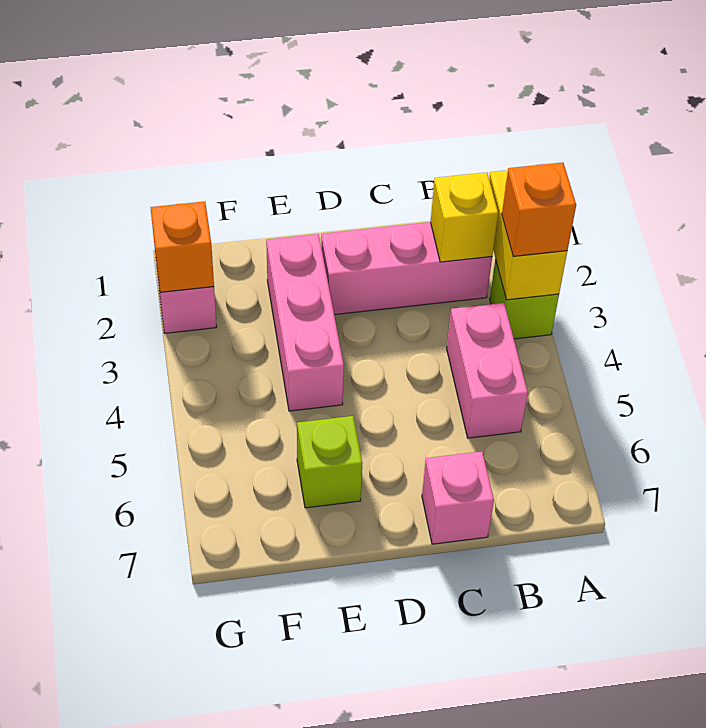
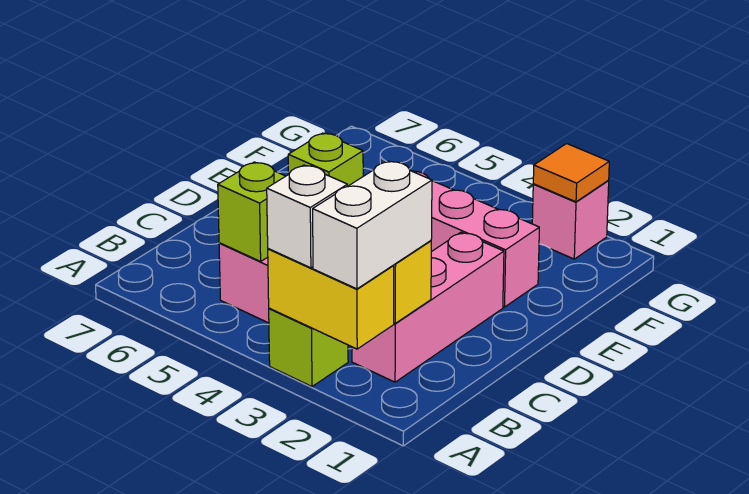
none -> white brick A2:B2 level 3
orange brick A3 level 3 -> white brick A3 level 3
none -> lime brick B5 level 2
pink brick C7 level 1 -> none
orange brick G2 level 2 -> orange tile G2 level 2

